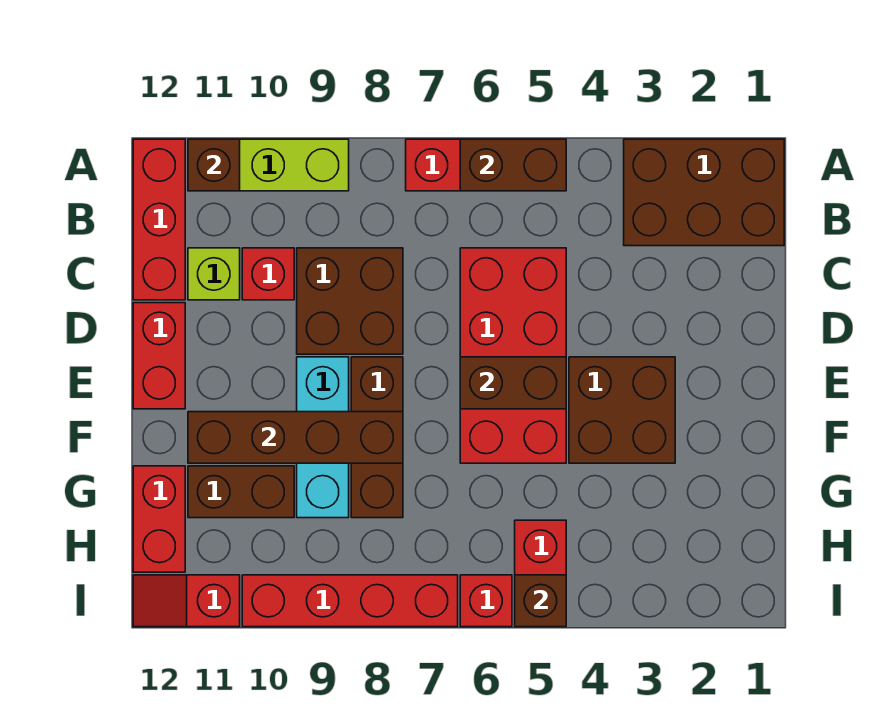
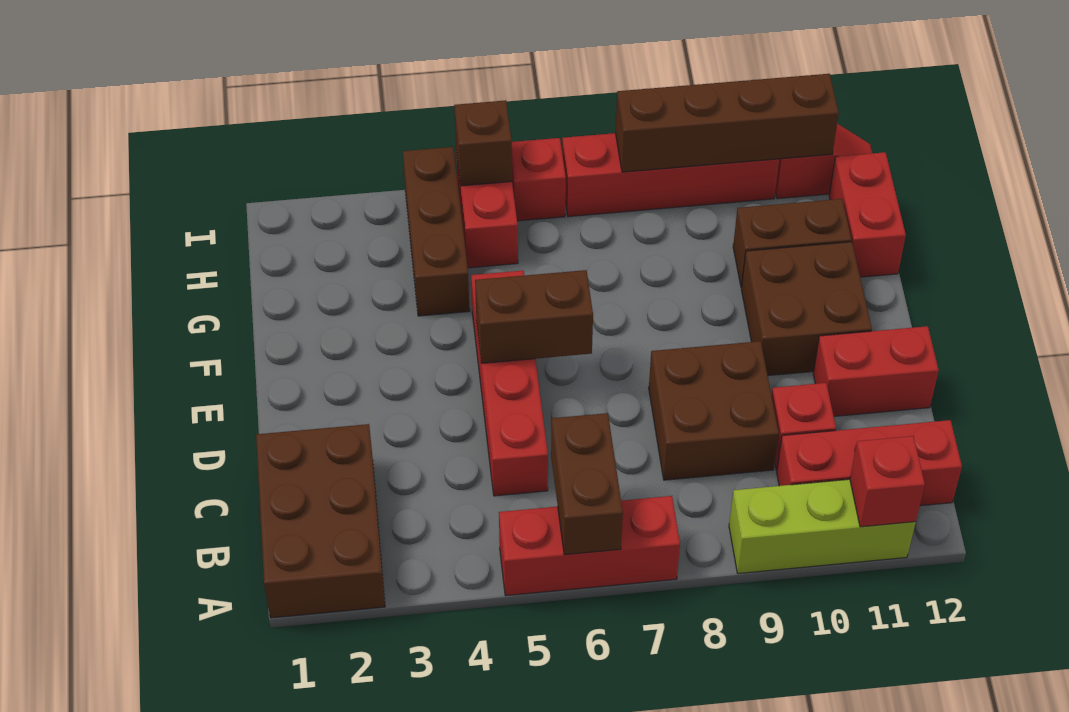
brown brick A1:B3 level 1 -> brown brick A1:C2 level 1
brown brick A5:A6 level 2 -> brown brick A6:B6 level 2
brown brick A11 level 2 -> red brick A11 level 2
red brick A12:C12 level 1 -> red brick B10:B12 level 1
red brick C5:F6 level 1 -> red brick C5:F5 level 1
lime brick C11 level 1 -> none
red brick D12:E12 level 1 -> red brick D11:D12 level 1
brown brick E3:F4 level 1 -> brown brick E10:F11 level 1
brown brick E8:G8 level 1 -> brown brick G4:I4 level 1
cyan brick E9:G9 level 1 -> none
brown brick F8:F11 level 2 -> brown brick I8:I11 level 2

